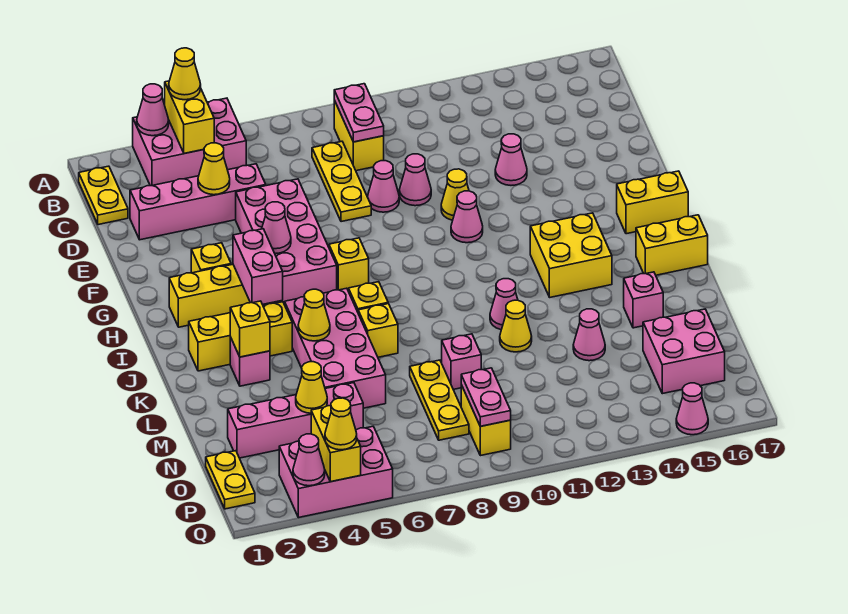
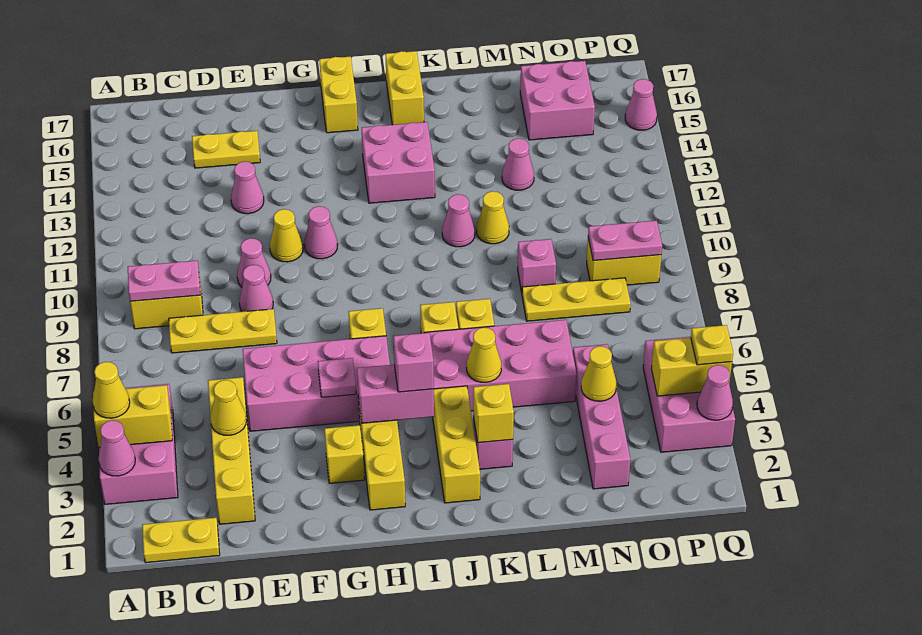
pink brick D2:D5 level 1 -> yellow brick D2:D5 level 1
pink cone G5 level 2 -> pink plate G5 level 2
yellow brick I13:J14 level 1 -> pink brick I13:J14 level 1
pink brick L15 level 1 -> pink brick I4 level 3
yellow plate O1:P1 level 1 -> yellow plate D15:E15 level 1
yellow cone Q4 level 3 -> yellow plate Q4 level 3

